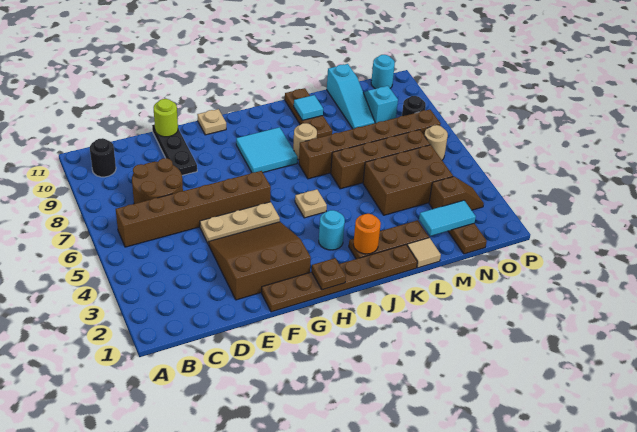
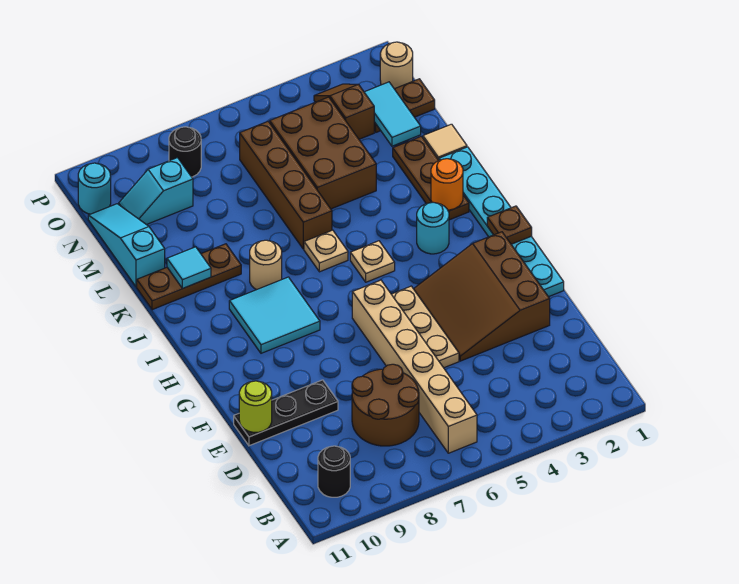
brown brick B6:G6 level 1 -> tan brick B6:G6 level 1
brown plate F1:K1 level 1 -> cyan plate F1:K1 level 1
tan plate G11 level 1 -> tan plate J6 level 1
brown brick J7:O7 level 1 -> none
cyan slope M9:M11 level 1 top 11 -> cyan slope L11:N11 level 1 top L
tan round brick O6 level 1 -> tan round brick O1 level 1

